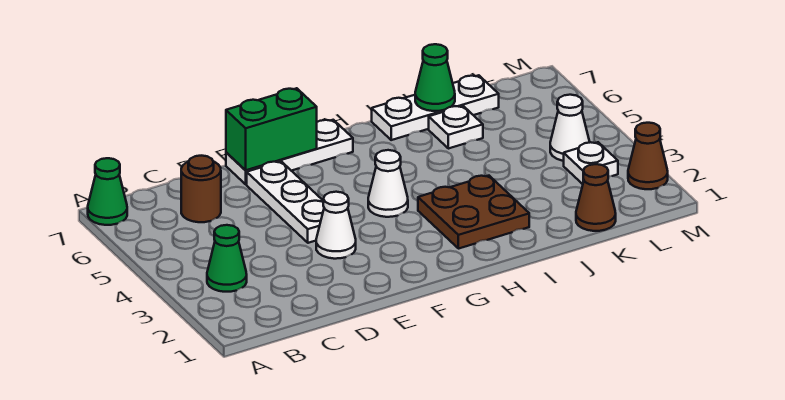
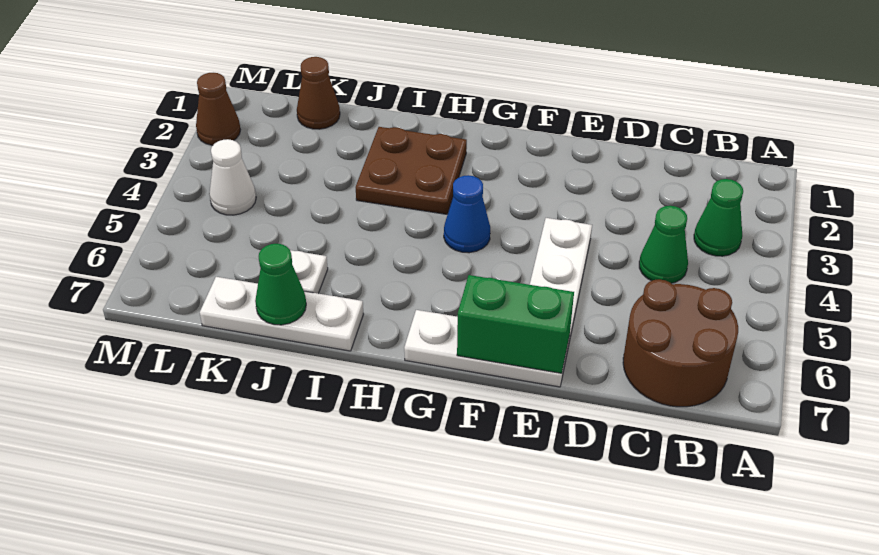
green cone A7 level 1 -> green cone C4 level 1
brown round brick C6 level 1 -> brown round brick B6:C7 level 1
white cone E3 level 1 -> none
white cone G4 level 1 -> blue cone G4 level 1
white plate L3 level 1 -> none

